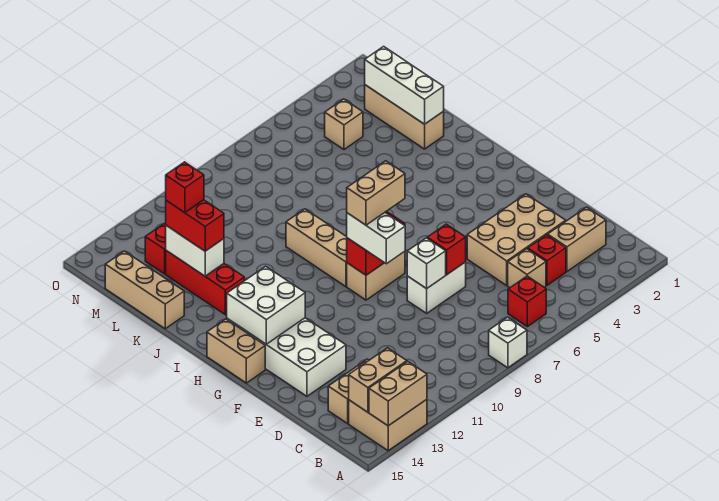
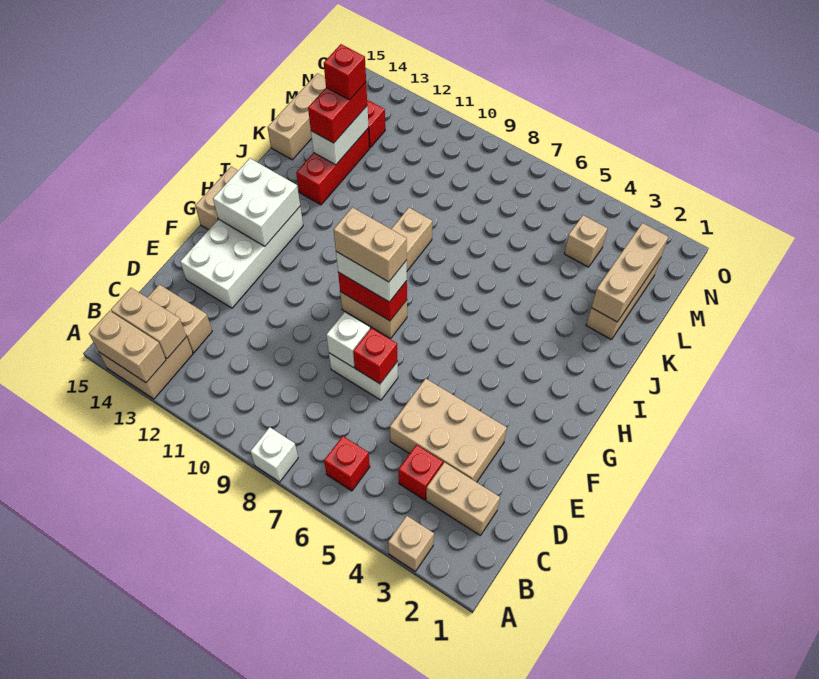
tan brick C5 level 1 -> tan brick A3 level 1
white brick F9:G9 level 3 -> white brick G8:G9 level 3
white brick K2:M2 level 2 -> tan brick K2:M2 level 2

